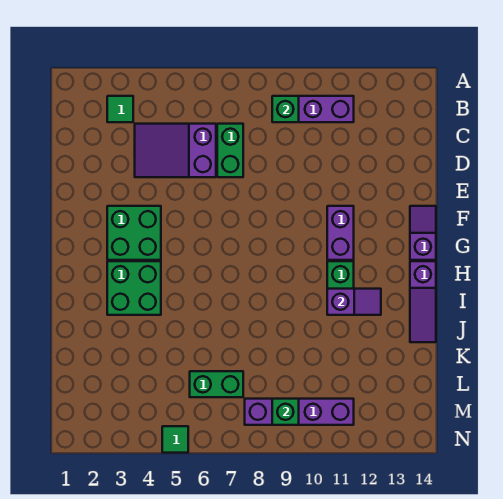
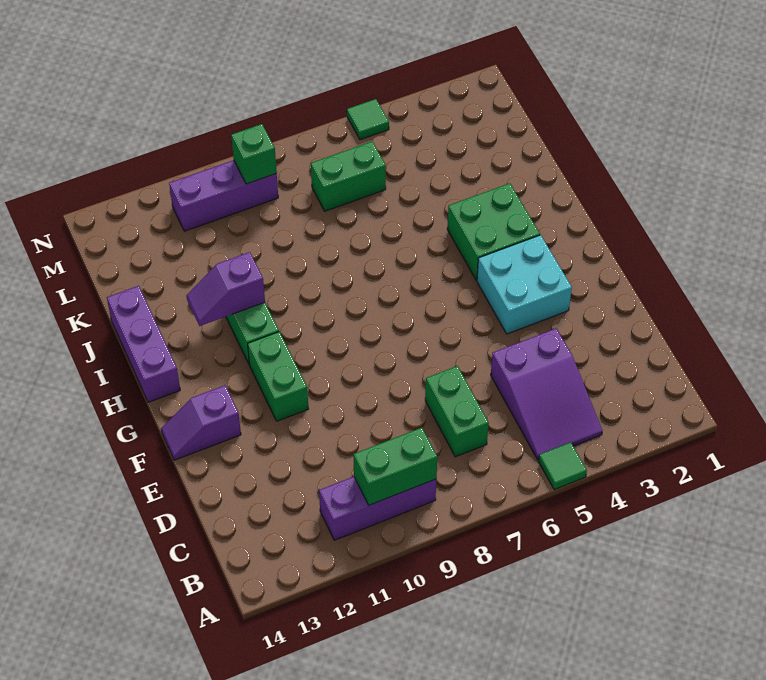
green tile B3 level 1 -> green tile A5 level 1
green brick B9 level 2 -> green brick B9:B10 level 2
purple slope C4:D6 level 1 top 6 -> purple slope B4:D5 level 1 top D
green brick F3:G4 level 1 -> cyan brick F3:G4 level 1
purple brick F11:G11 level 1 -> green brick F11:G11 level 1
purple slope F14:G14 level 1 top G -> purple slope F13:F14 level 1 top 13
purple slope H14:J14 level 1 top H -> purple brick H14:J14 level 1
purple brick M8:M11 level 1 -> purple brick M9:M11 level 1

